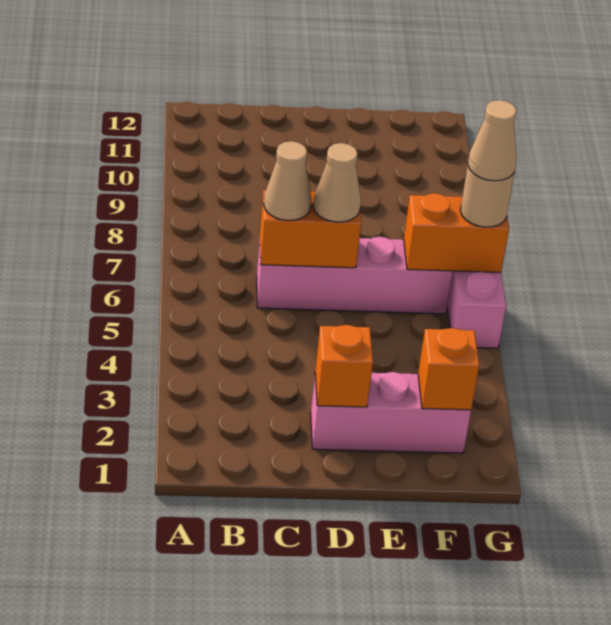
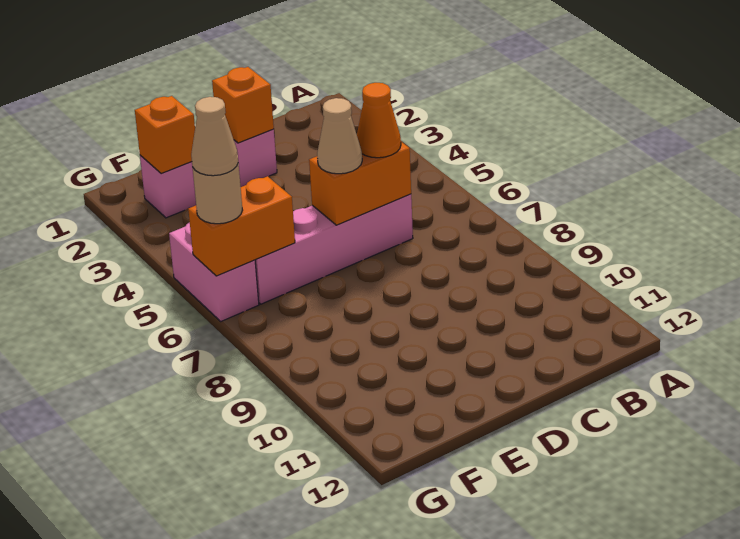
tan cone C6 level 3 -> orange cone C6 level 3

